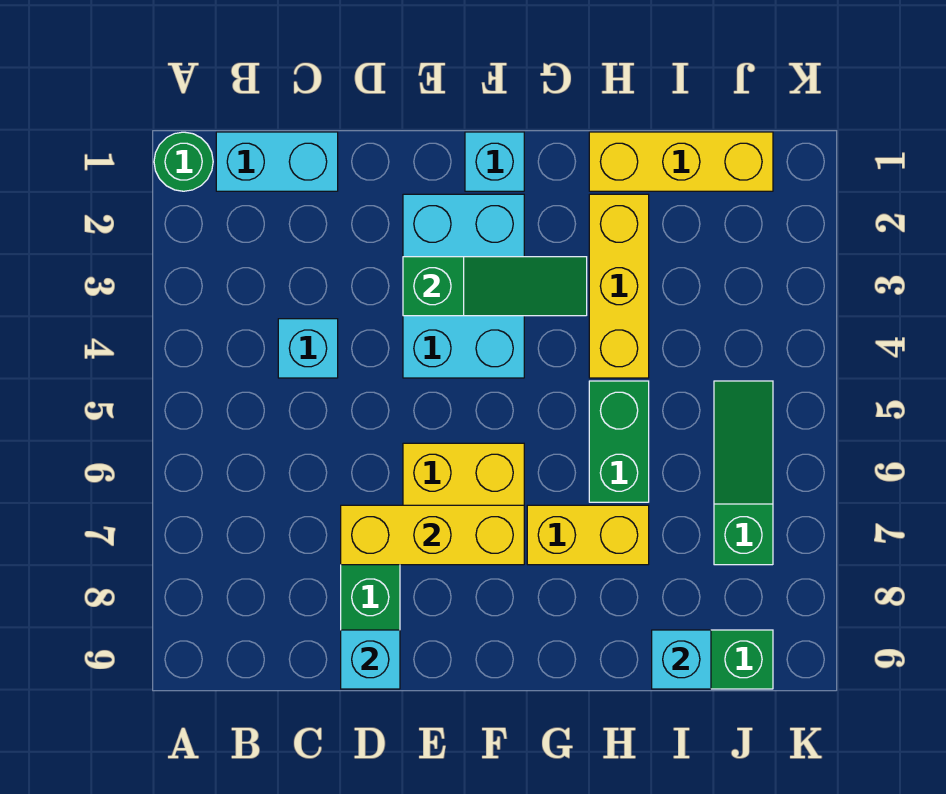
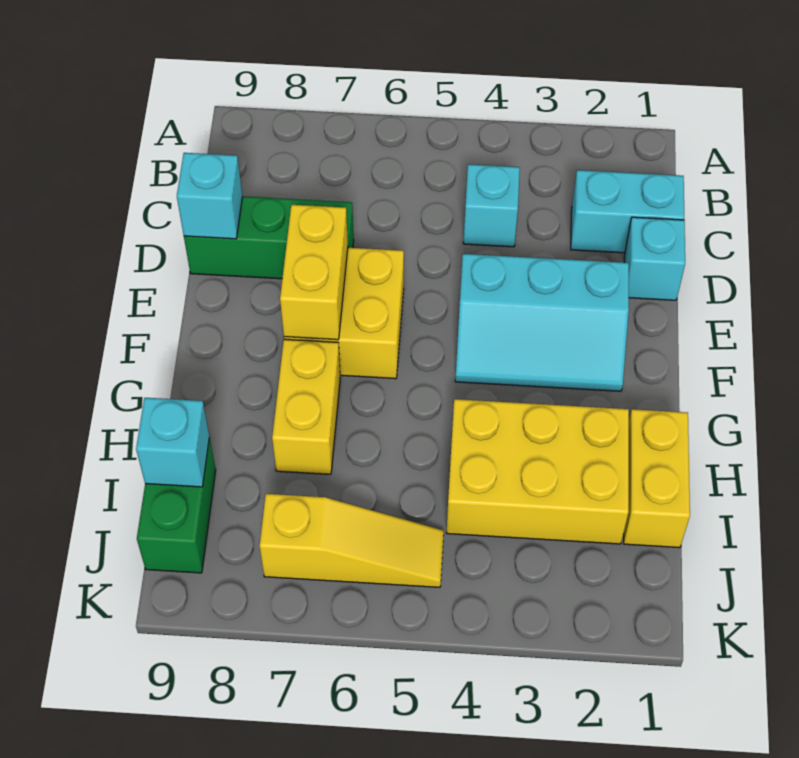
green round brick A1 level 1 -> none
cyan brick B1:C1 level 1 -> cyan brick C1:C2 level 1
yellow brick D7:F7 level 2 -> yellow brick E7:F7 level 2
cyan brick E2:F4 level 1 -> cyan slope E2:F4 level 1 top E
green slope E3:G3 level 2 top E -> none
cyan brick F1 level 1 -> cyan brick D1 level 1
yellow brick H1:J1 level 1 -> yellow brick H1:I1 level 1
yellow brick H2:H4 level 1 -> yellow brick H2:I4 level 1
green brick H5:H6 level 1 -> none
green slope J5:J7 level 1 top 7 -> yellow slope J5:J7 level 1 top 7

